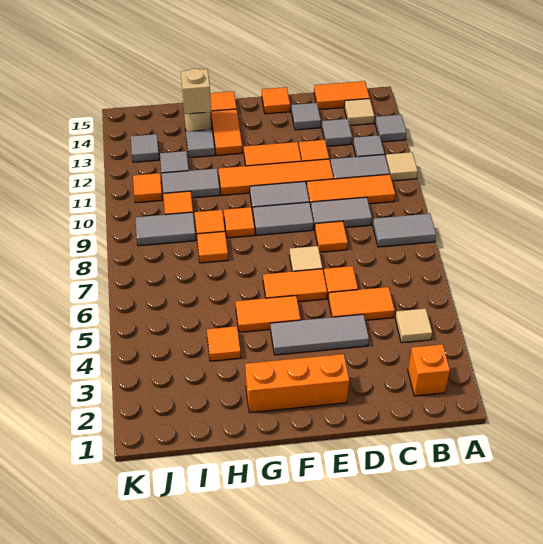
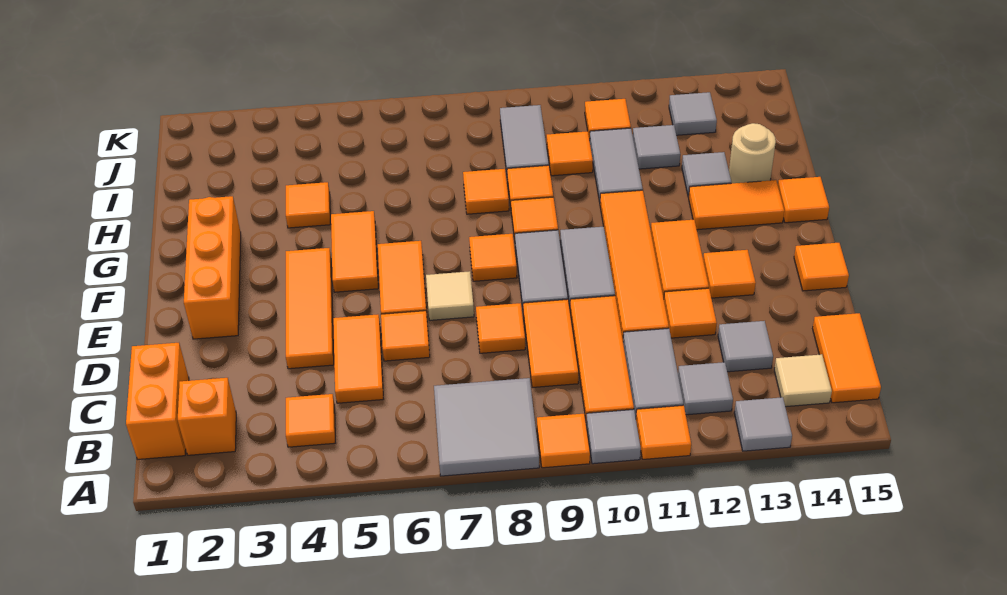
grey tile A8:B8 level 1 -> grey tile A7:B8 level 1
none -> orange tile A9 level 1
tan tile A11 level 1 -> orange tile A11 level 1
none -> orange brick B1:C1 level 1
tan tile B4 level 1 -> orange tile B4 level 1
grey tile C9:D9 level 1 -> orange tile C9:D9 level 1
grey tile D4:F4 level 1 -> orange tile D4:F4 level 1
grey tile D14 level 1 -> grey tile A10 level 1
none -> orange tile E13 level 1
none -> orange tile F8 level 1
tan brick H14 level 2 -> none

